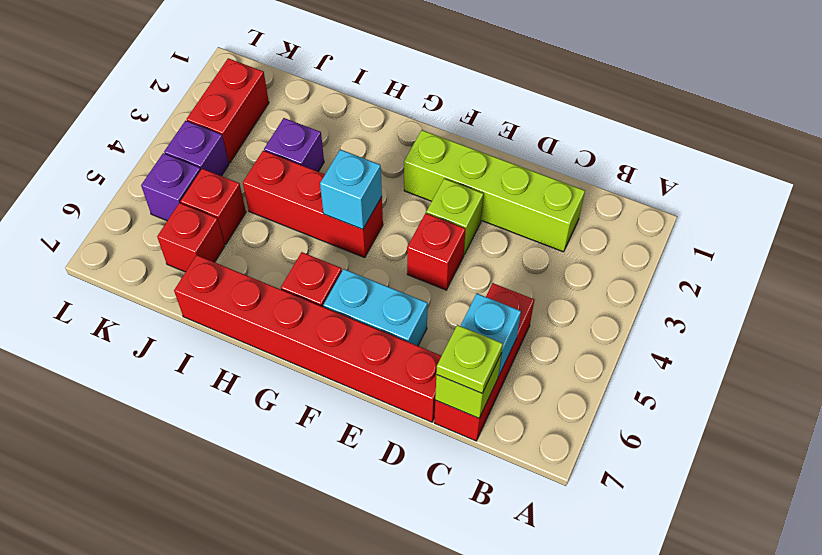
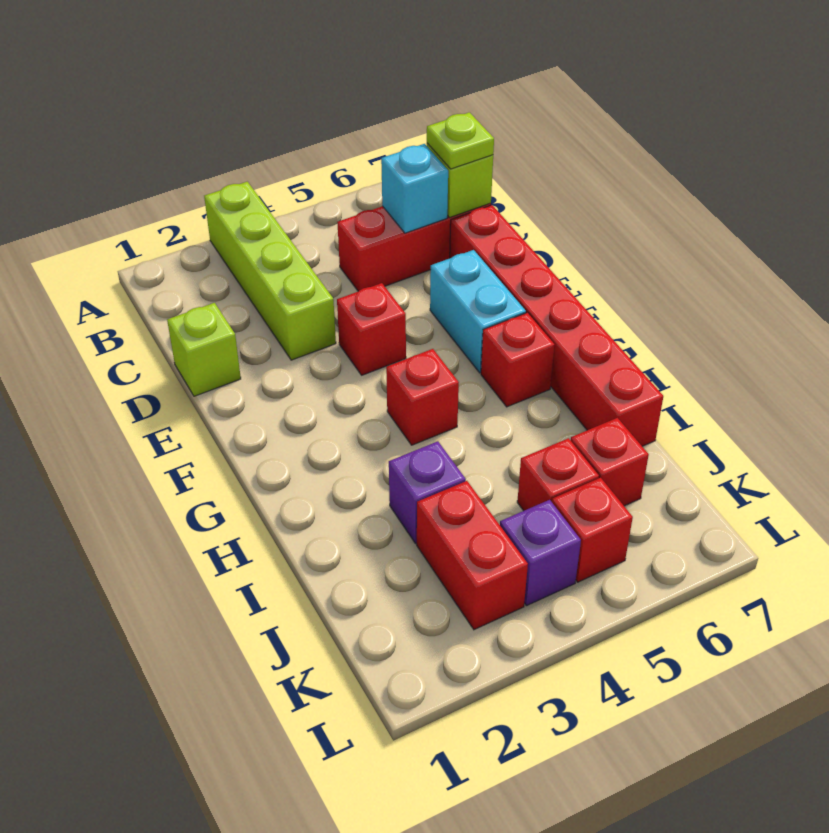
lime brick C2:F2 level 1 -> lime brick A3:D3 level 1
lime brick E3 level 1 -> lime brick D1 level 1
red brick G4:I4 level 1 -> red brick G4 level 1
cyan brick G4 level 2 -> none
red brick K2:K3 level 1 -> red brick J3:K3 level 1
purple brick K5 level 1 -> red brick K5 level 1

